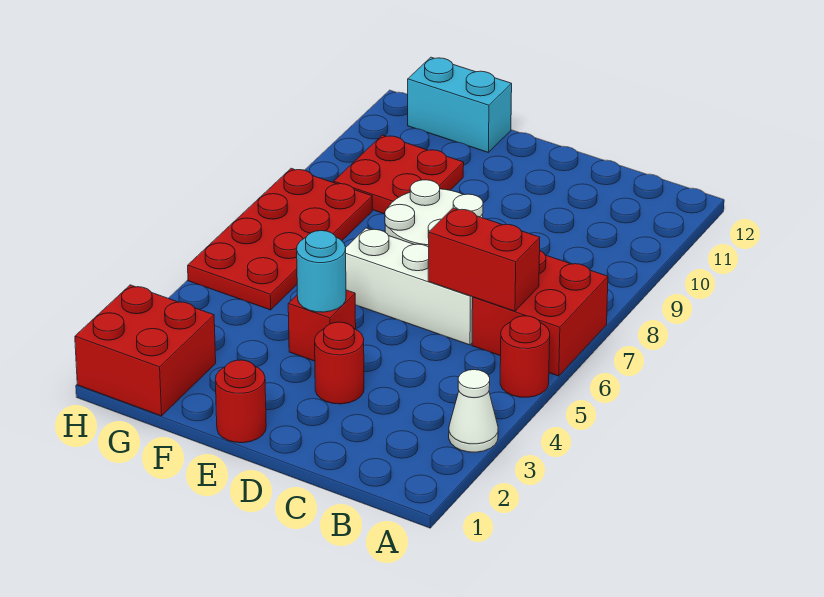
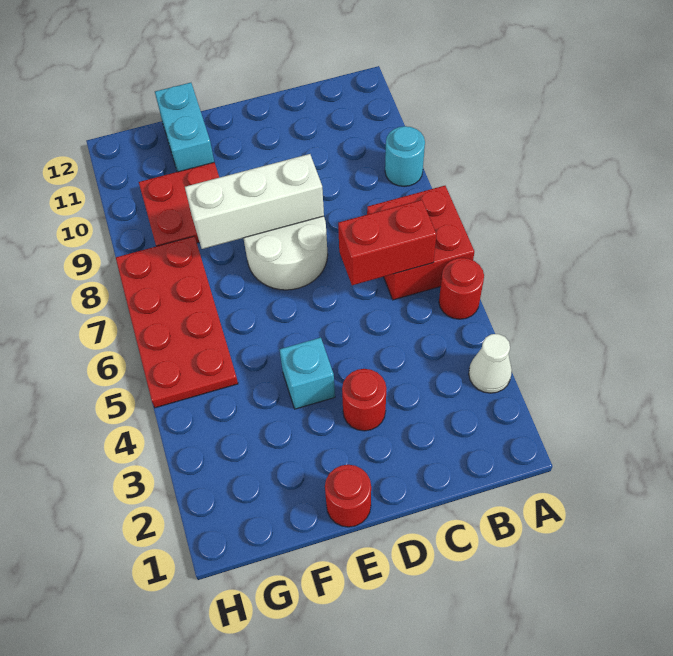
white brick C6:E6 level 1 -> white brick D8:F8 level 2
red brick E4 level 1 -> cyan brick E4 level 1
cyan round brick E4 level 2 -> cyan round brick A9 level 1
cyan brick F12:G12 level 1 -> cyan brick F11:F12 level 1
red brick G1:H2 level 1 -> none

